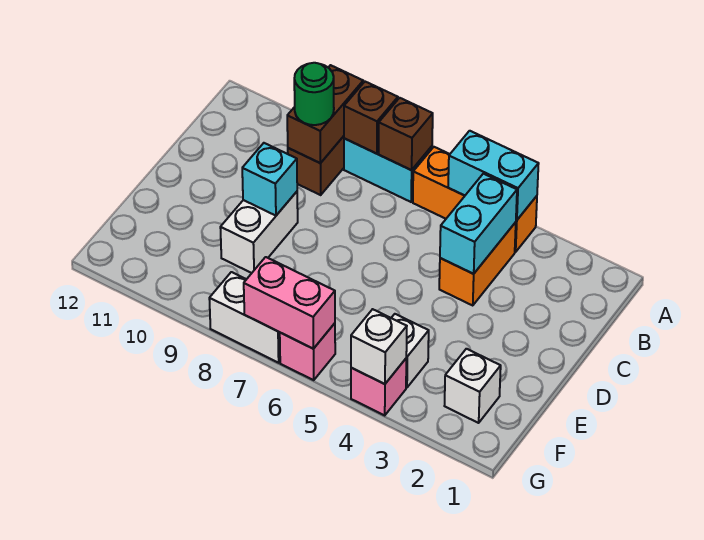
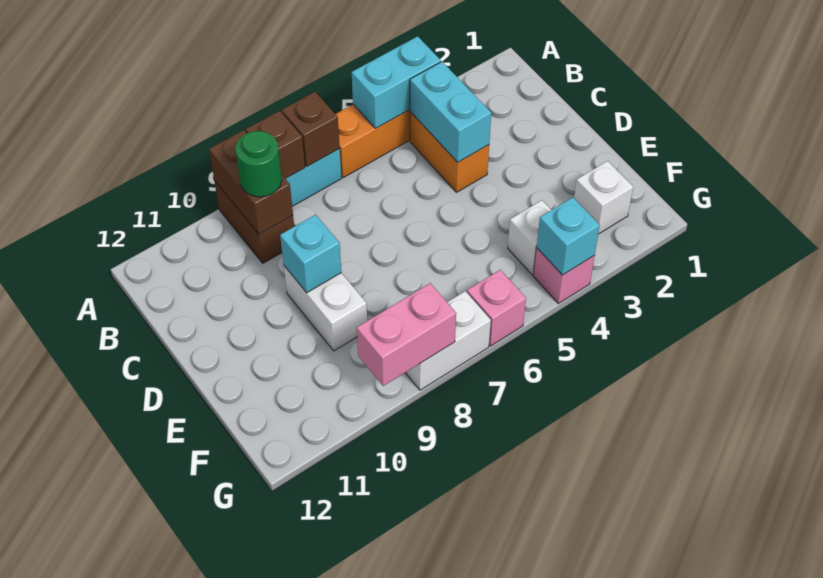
white brick G4 level 2 -> cyan brick G4 level 2
pink brick G6:G7 level 2 -> pink brick G8:G9 level 2

